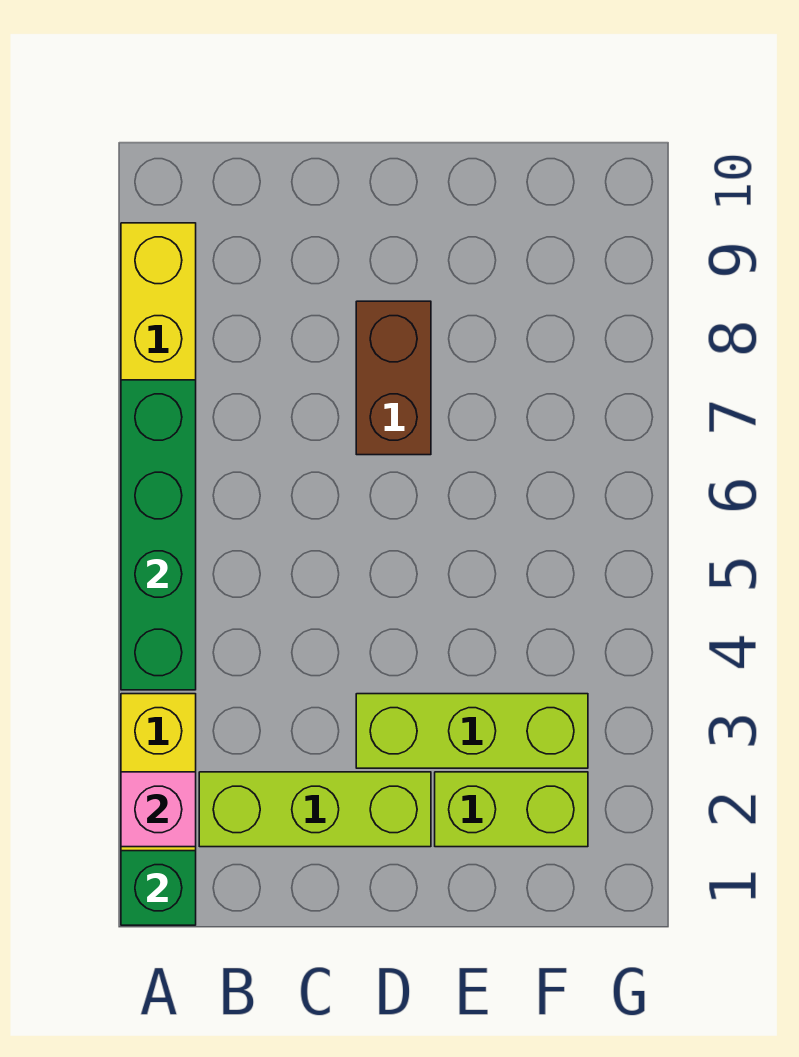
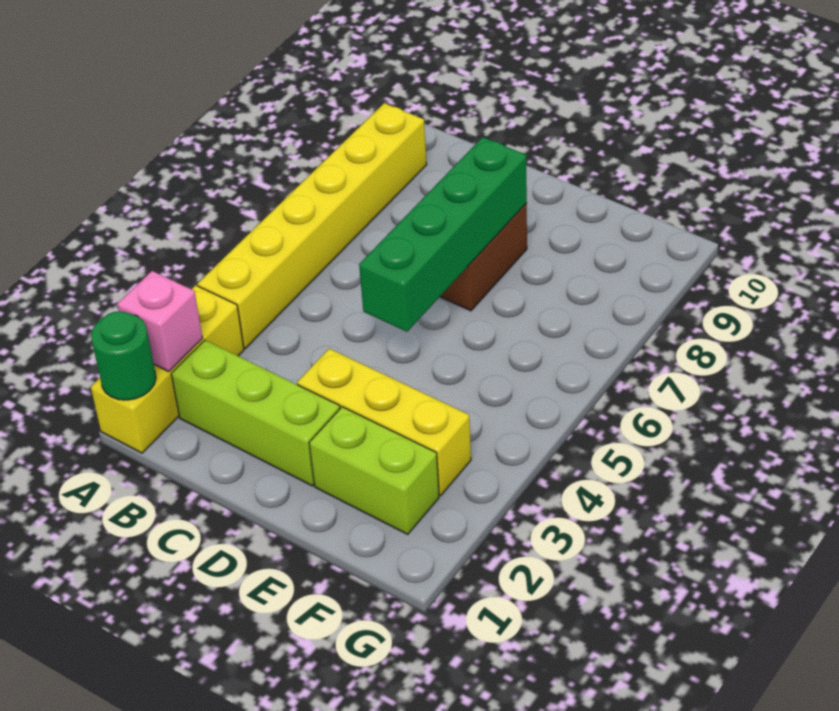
green brick A1 level 2 -> green round brick A1 level 2
green brick A4:A7 level 2 -> green brick D5:D8 level 2
lime brick D3:F3 level 1 -> yellow brick D3:F3 level 1

